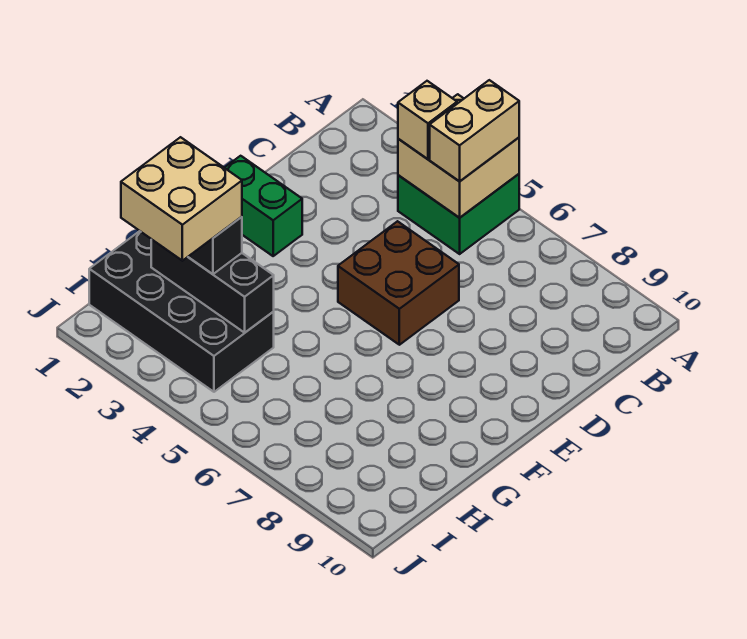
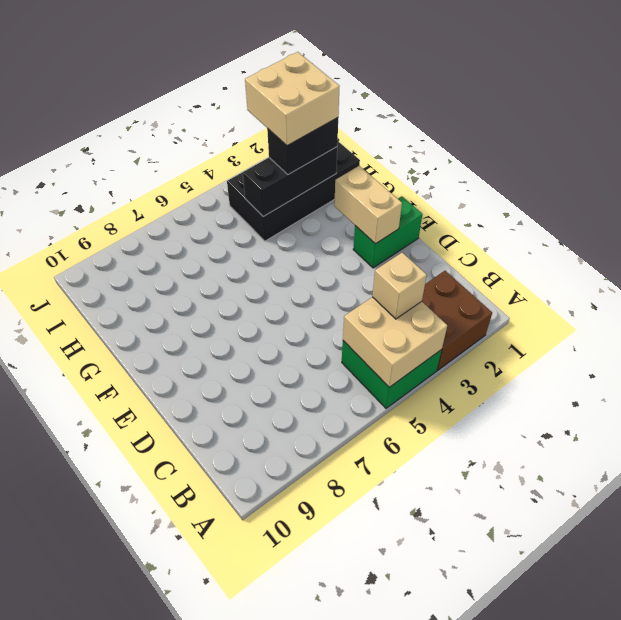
tan brick A5:B5 level 3 -> tan brick E2:F2 level 2
brown brick D5:E6 level 1 -> brown brick A2:B3 level 1

